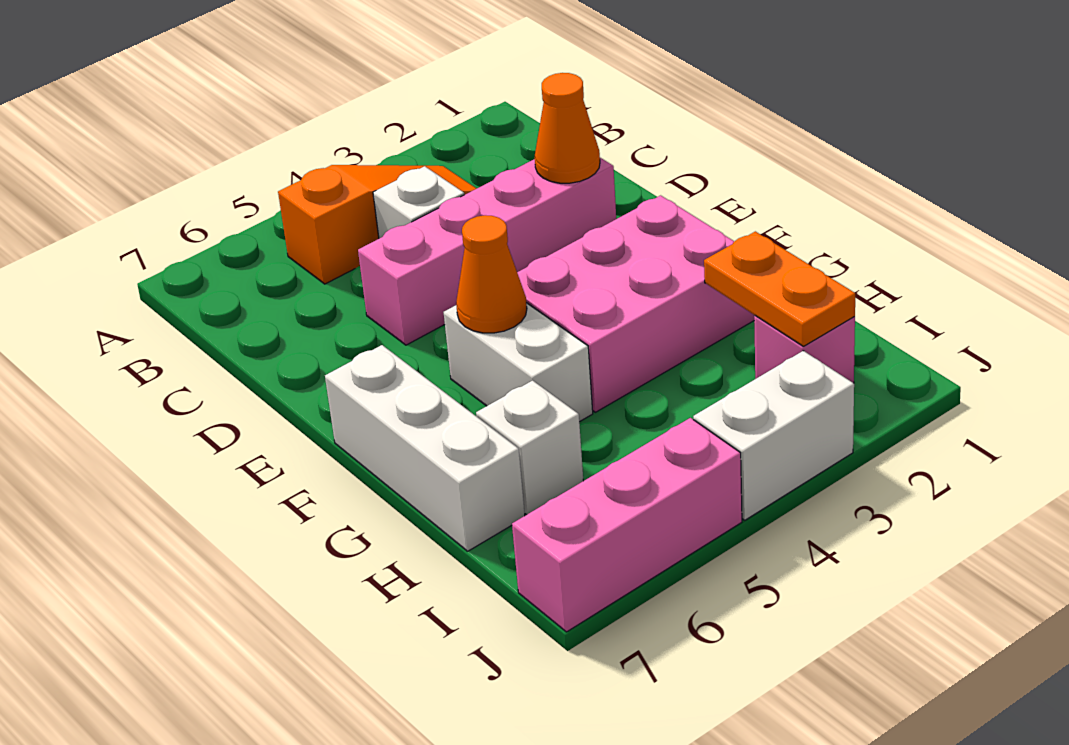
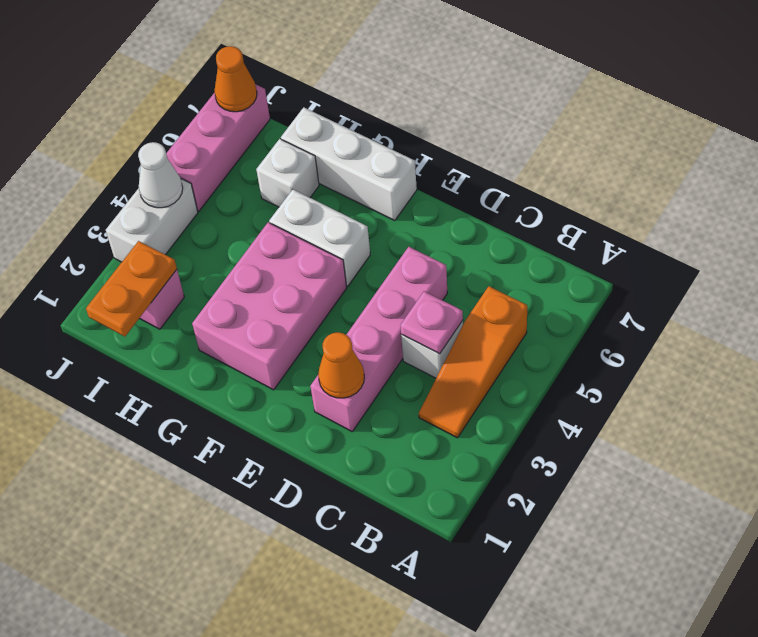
none -> pink plate C4 level 2
orange cone F5 level 2 -> orange cone J7 level 2
orange plate H2:I2 level 2 -> orange plate I1:I2 level 2
none -> white cone J4 level 2

